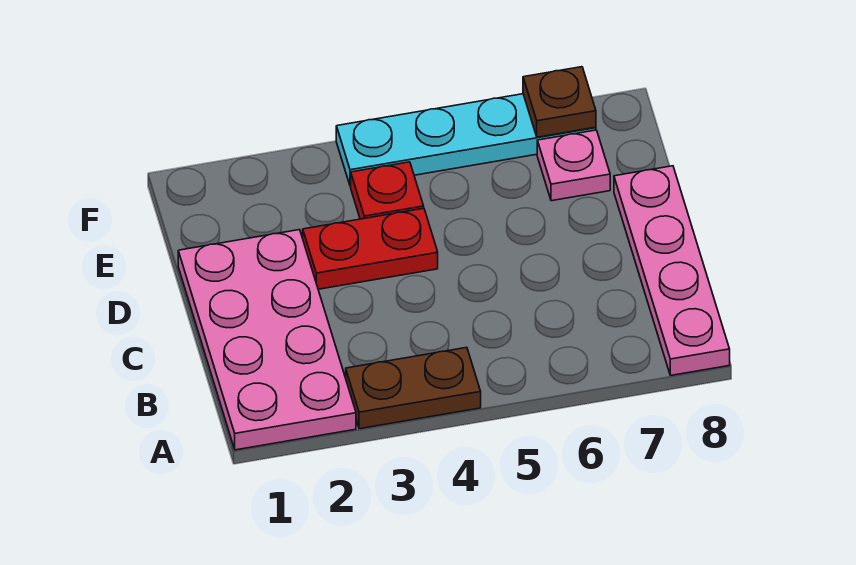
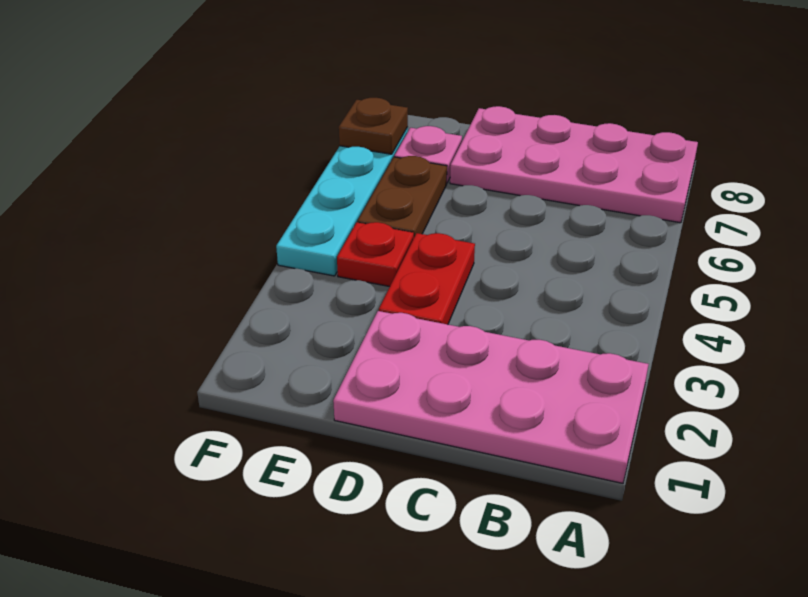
brown plate A3:A4 level 1 -> brown plate E5:E6 level 1
pink plate A8:D8 level 1 -> pink plate A7:D8 level 1

